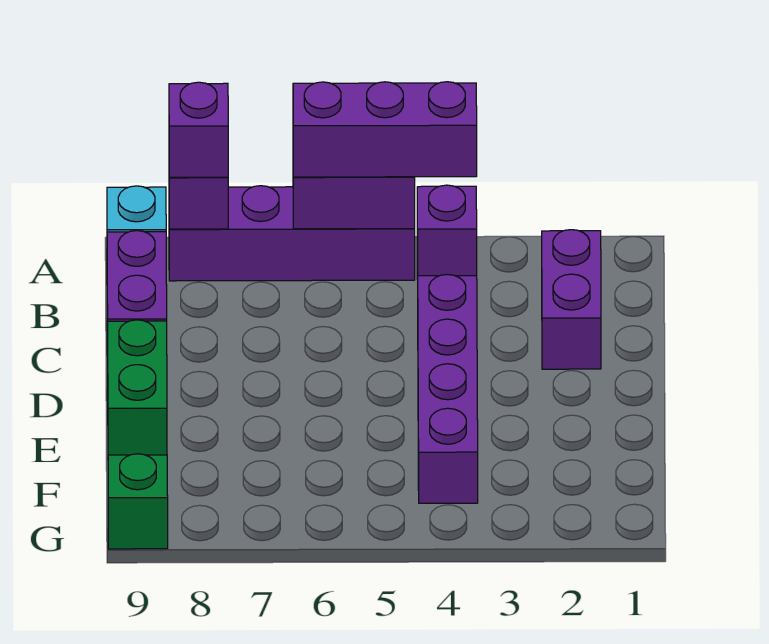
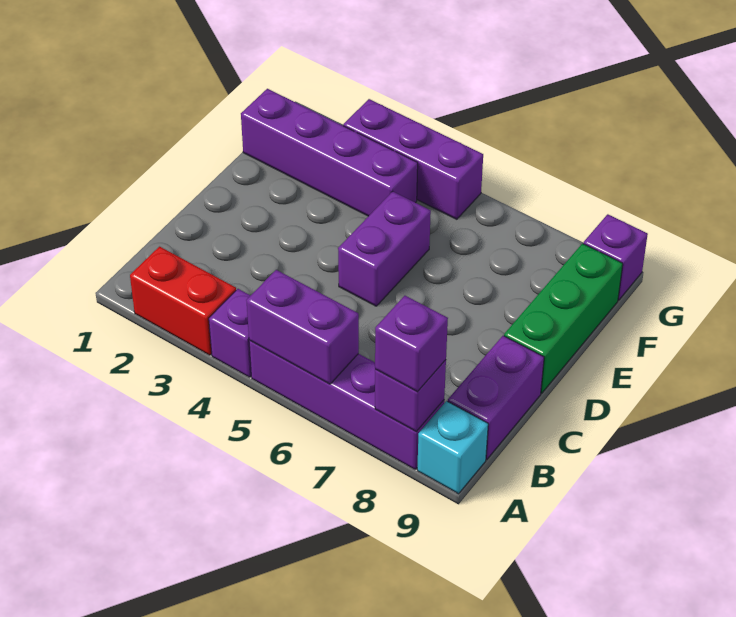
none -> red brick A2:A3 level 1
purple brick A4:A6 level 3 -> purple brick G3:G5 level 1
purple brick B2:C2 level 1 -> purple brick D5:E5 level 1
purple brick C4:F4 level 1 -> purple brick F1:F4 level 1
green brick D9:E9 level 1 -> green brick D9:F9 level 1
green brick G9 level 1 -> purple brick G9 level 1

